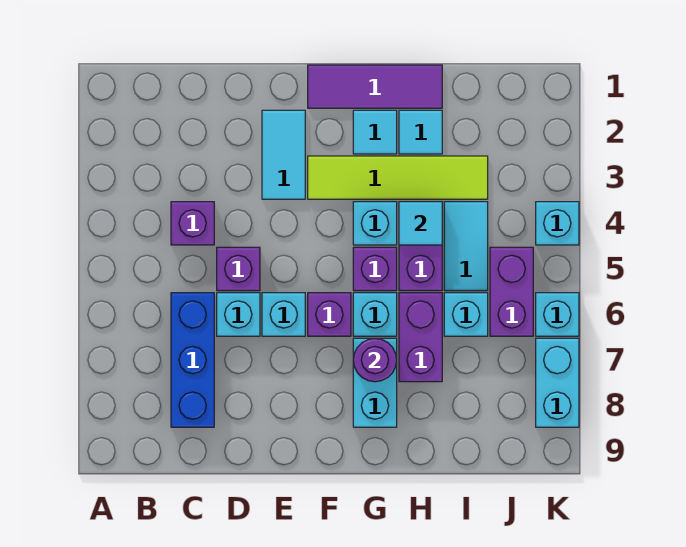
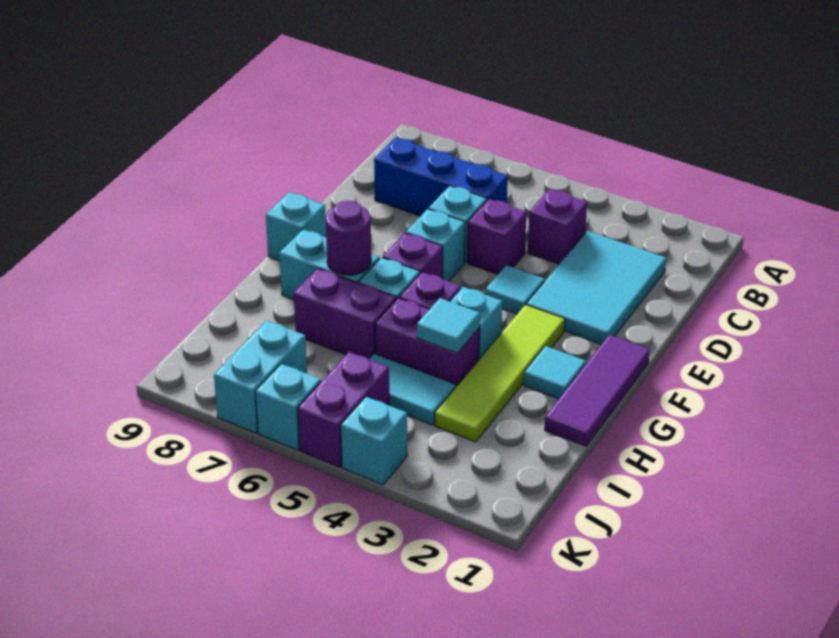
cyan tile E2:E3 level 1 -> cyan tile C2:E3 level 1
cyan tile H2 level 1 -> cyan tile E4 level 1
cyan brick I6 level 1 -> cyan brick F9 level 1
purple brick J5:J6 level 1 -> purple brick J5:K5 level 1
cyan brick K7:K8 level 1 -> cyan brick J7:K7 level 1

